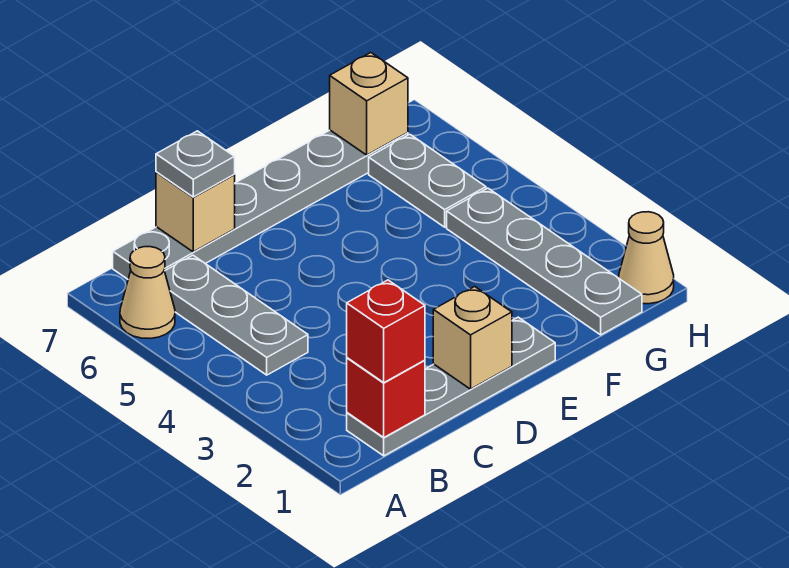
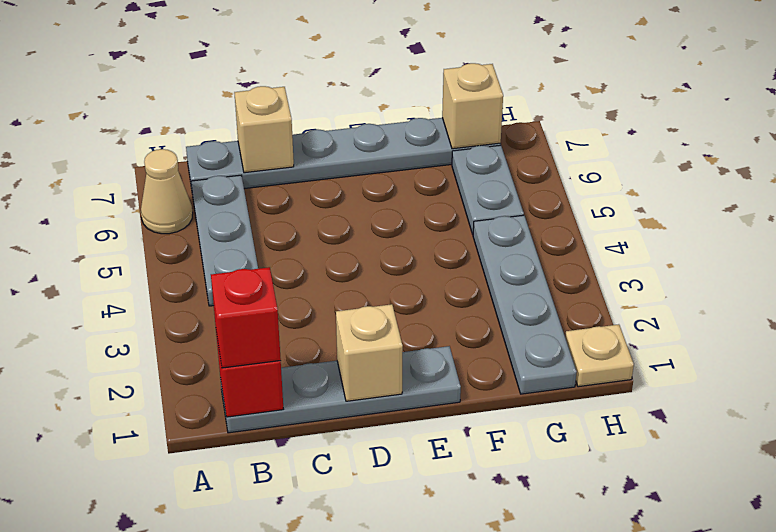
grey plate C7 level 3 -> none
tan cone H1 level 1 -> tan plate H1 level 1

